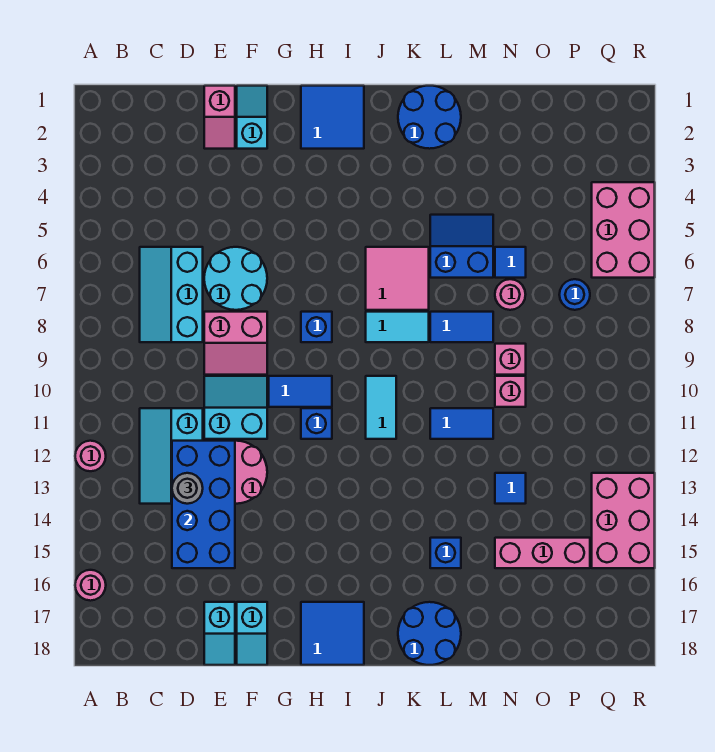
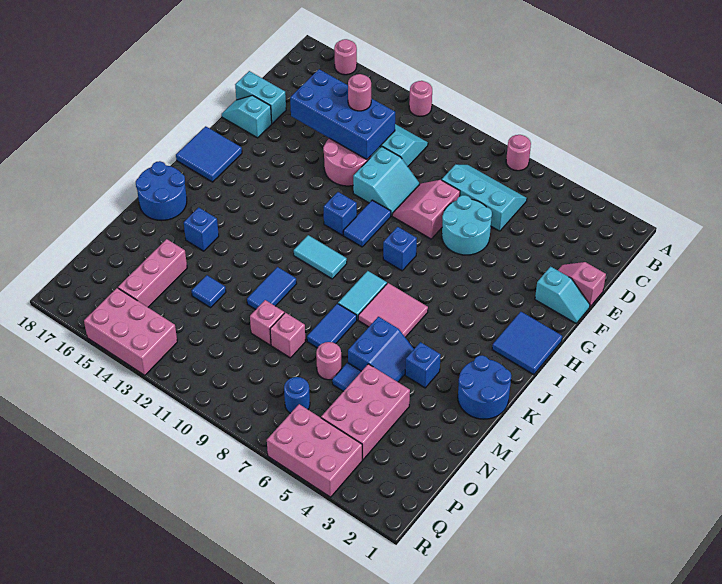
none -> pink round brick A7 level 1
grey round brick D13 level 3 -> pink round brick D13 level 3
cyan slope E17:E18 level 1 top 17 -> cyan brick E17:E18 level 1
none -> blue brick L4 level 1
none -> pink brick N4:P5 level 1

